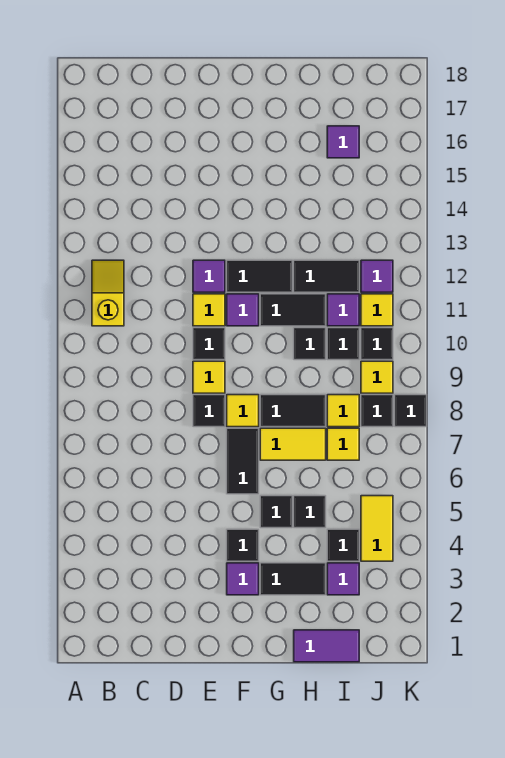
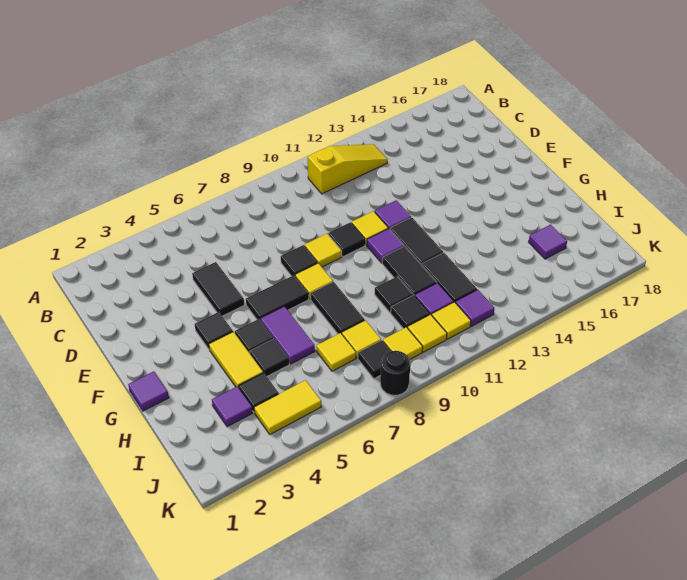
yellow slope B11:B12 level 1 top 11 -> yellow slope B11:B13 level 1 top 11
purple tile F3 level 1 -> purple tile G1 level 1
black tile G3:H3 level 1 -> black tile D5:E5 level 1
yellow tile G7:H7 level 1 -> yellow tile G4:H4 level 1
purple tile H1:I1 level 1 -> purple tile G6:H6 level 1
black tile J10 level 1 -> yellow tile J10 level 1
black tile K8 level 1 -> black round brick K8 level 1

